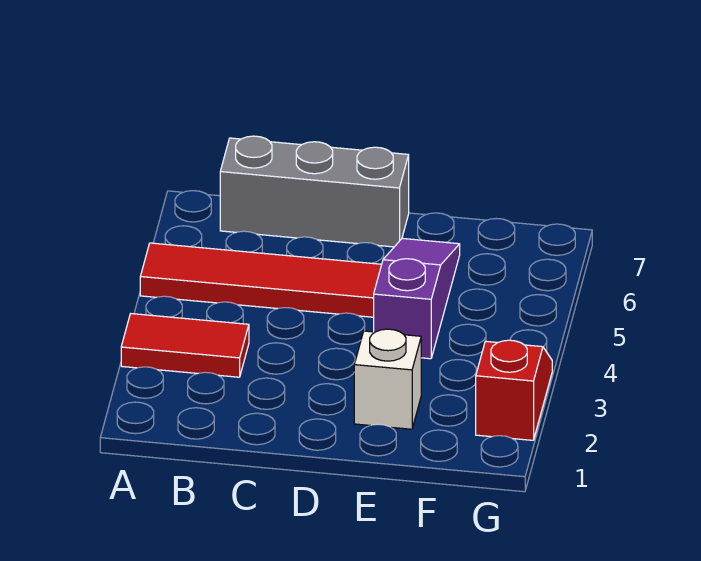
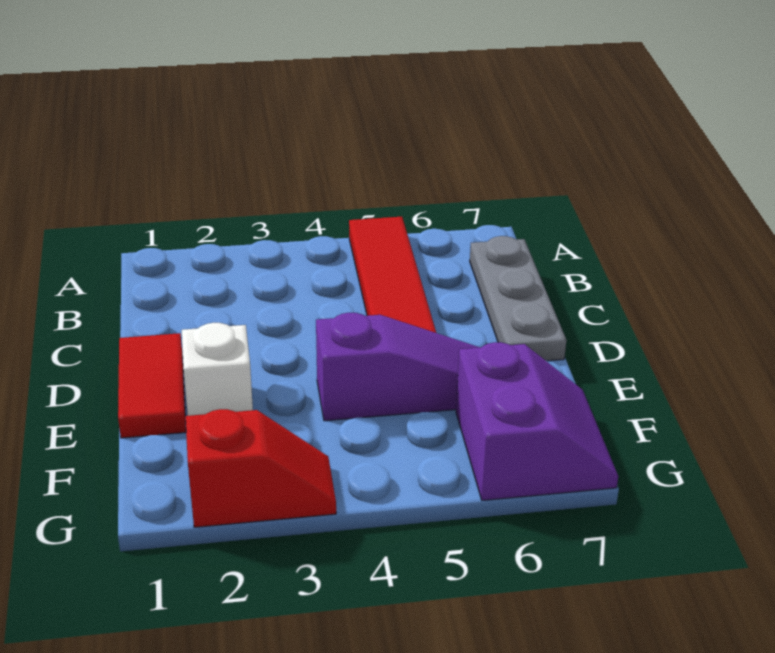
red tile A3:B3 level 1 -> red tile D1:E1 level 1
grey brick B7:D7 level 1 -> grey plate B7:D7 level 1
none -> purple slope F6:G7 level 1 top 6

